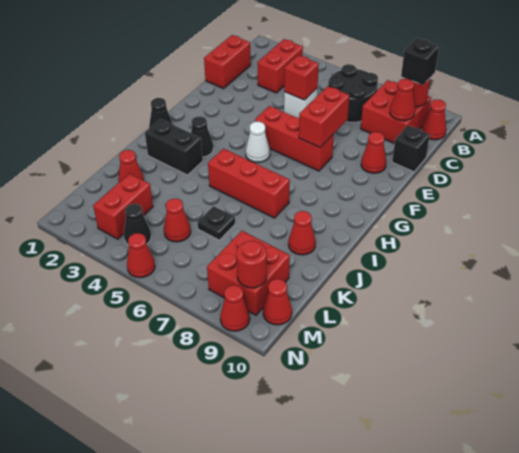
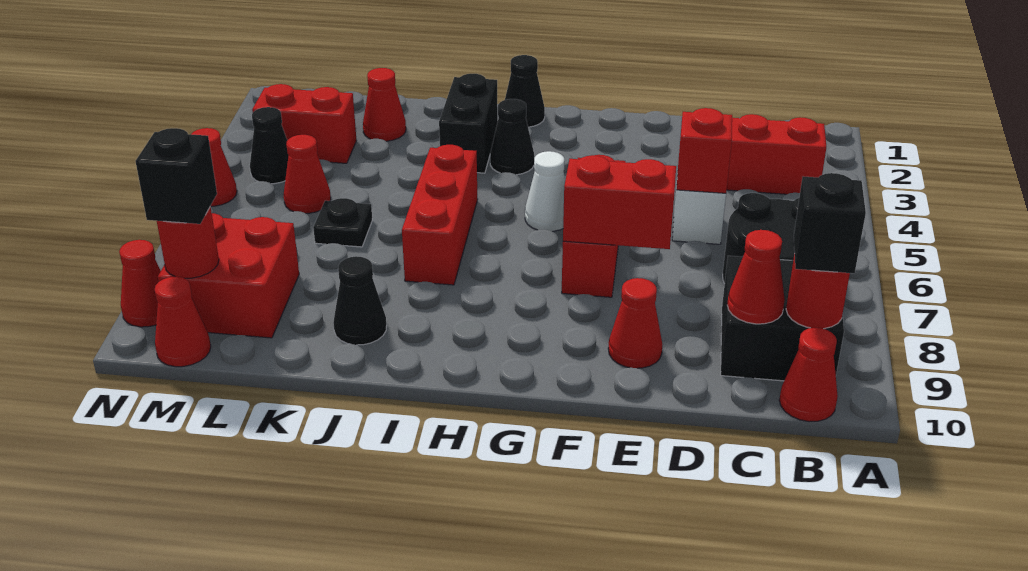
red brick B8:C9 level 1 -> black brick B8:C9 level 1
red brick C1:D1 level 1 -> none
black brick D10 level 1 -> black brick M9 level 3
red cone J9 level 1 -> black cone J9 level 1

